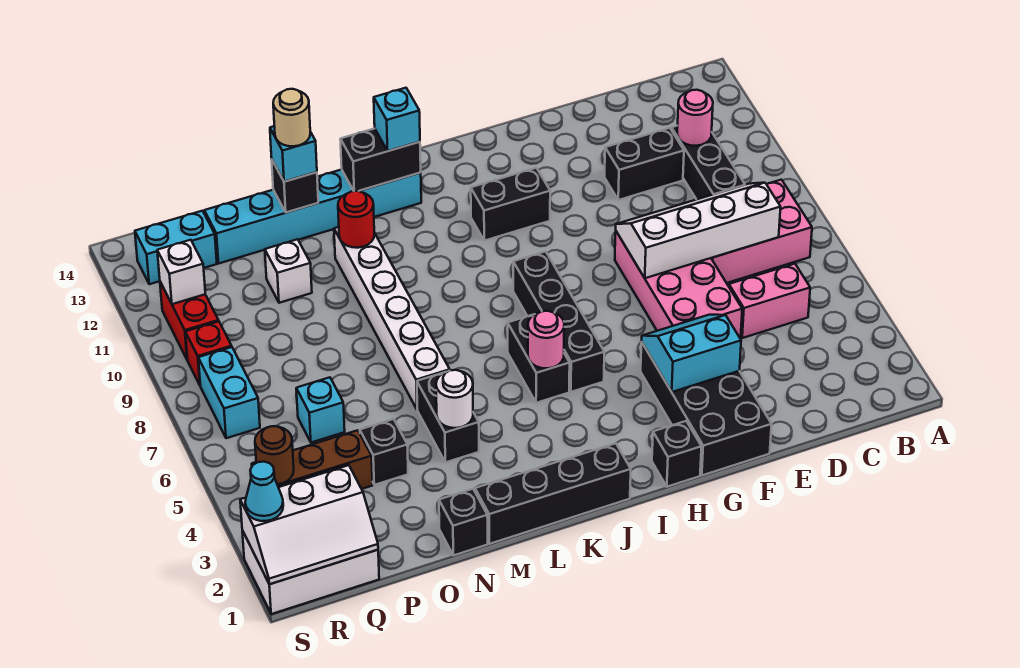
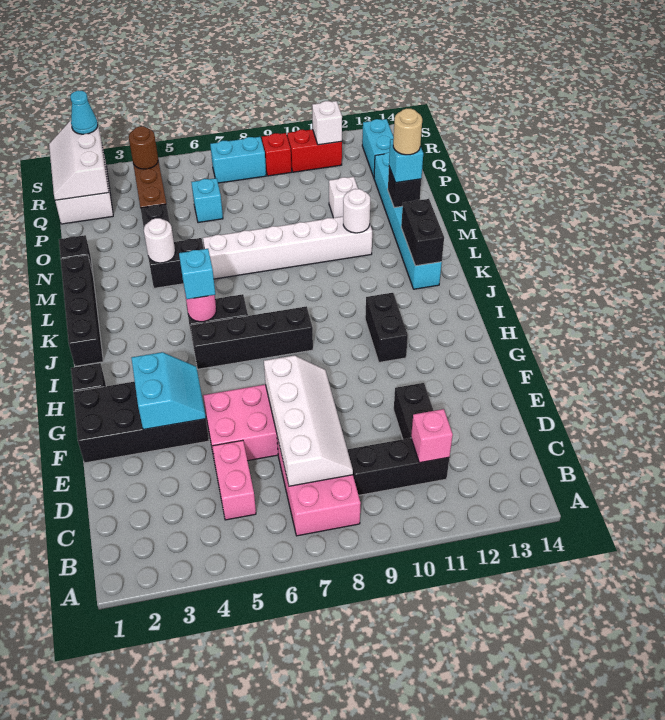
pink round brick C11 level 2 -> pink brick C11 level 2
cyan brick K13 level 3 -> cyan brick J5 level 3
red round brick M11 level 2 -> white round brick M11 level 2

